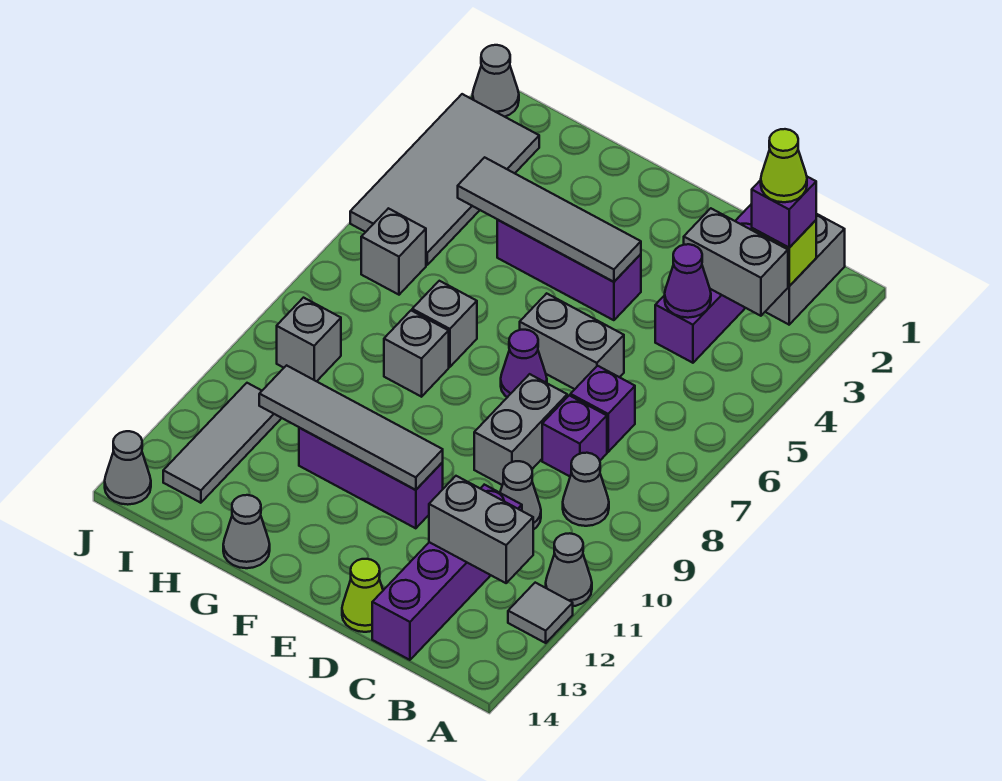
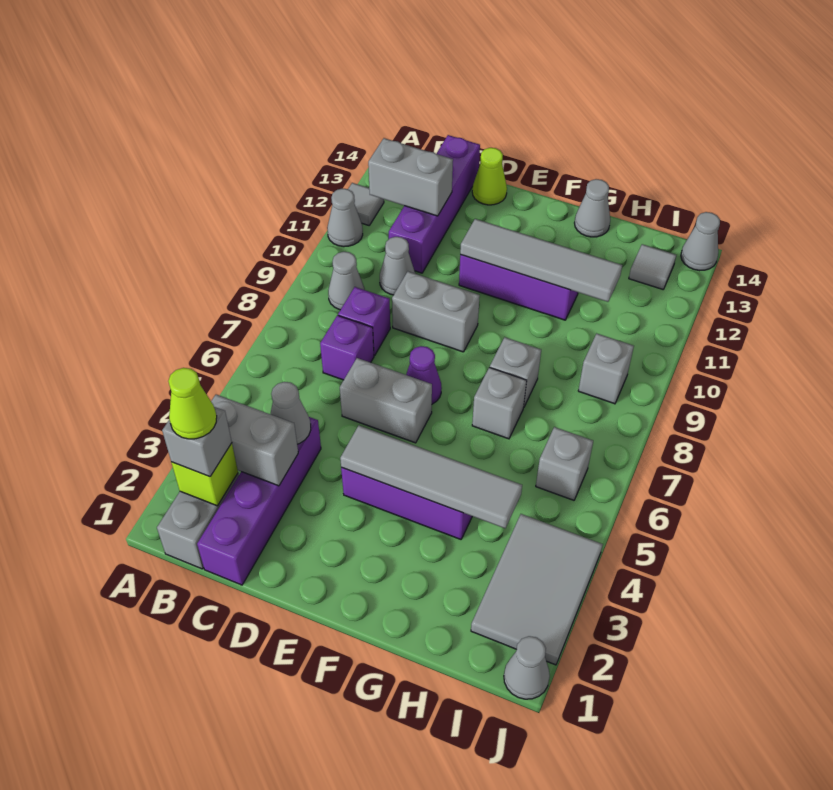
purple brick B2 level 3 -> grey brick B2 level 3
purple cone C4 level 2 -> grey cone C4 level 2
grey brick D8:D9 level 1 -> grey brick D9:E9 level 1
grey tile I2:J5 level 1 -> grey tile I2:J4 level 1
grey tile I11:I13 level 1 -> grey tile I13 level 1

